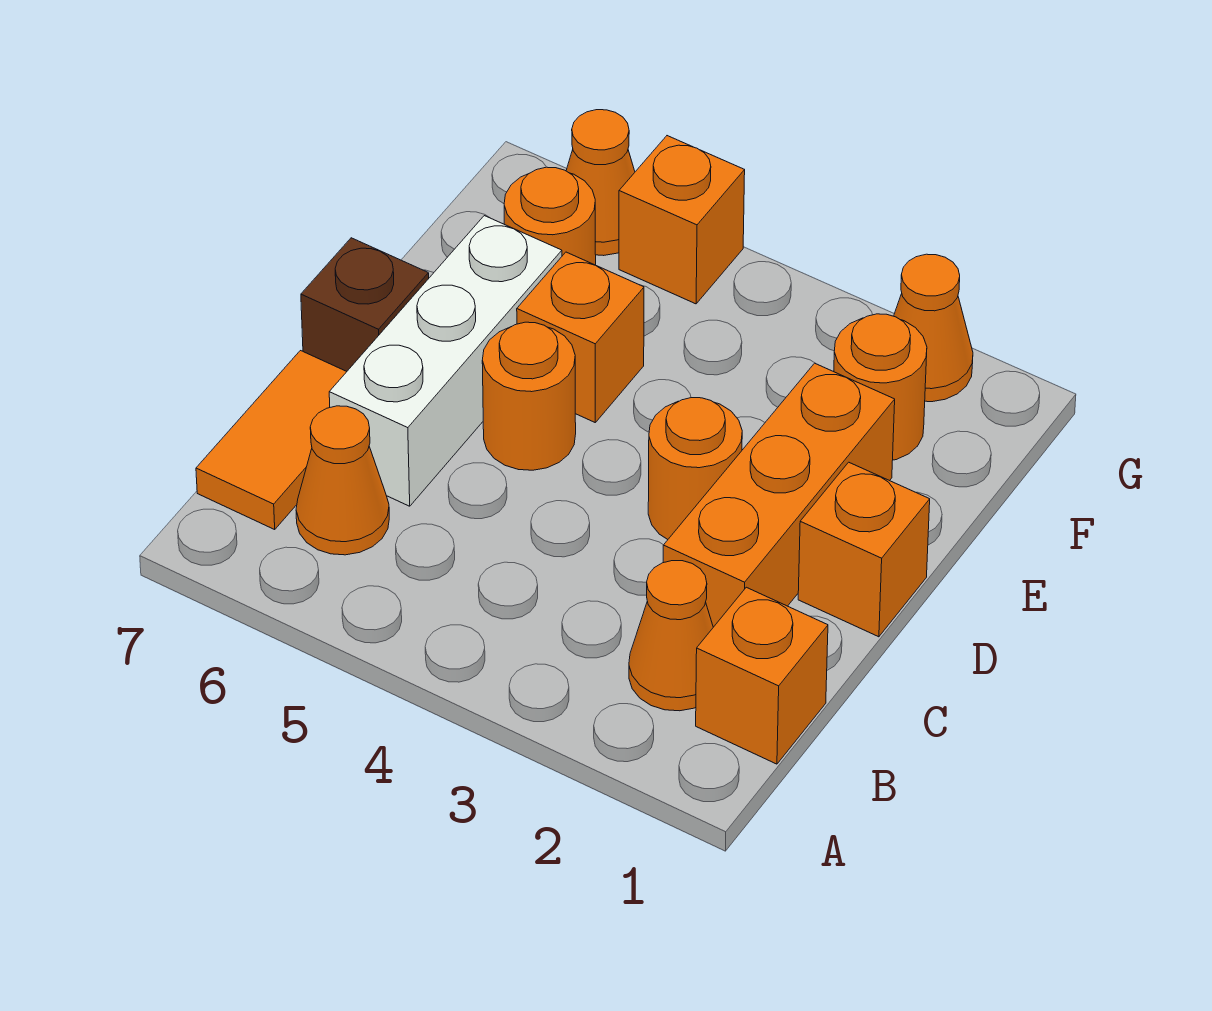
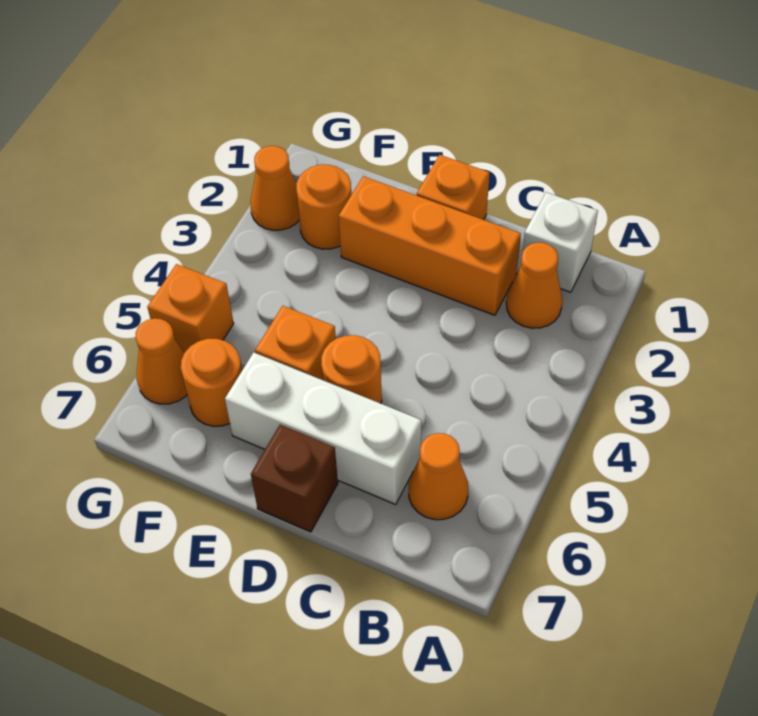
orange brick B1 level 1 -> white brick B1 level 1
orange tile B7:C7 level 1 -> none
orange round brick D3 level 1 -> none

